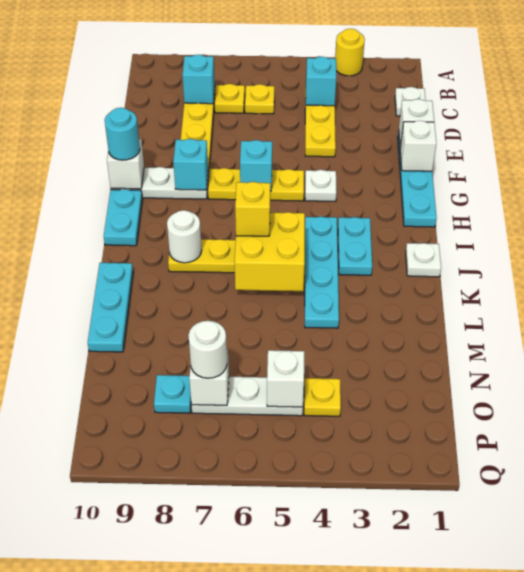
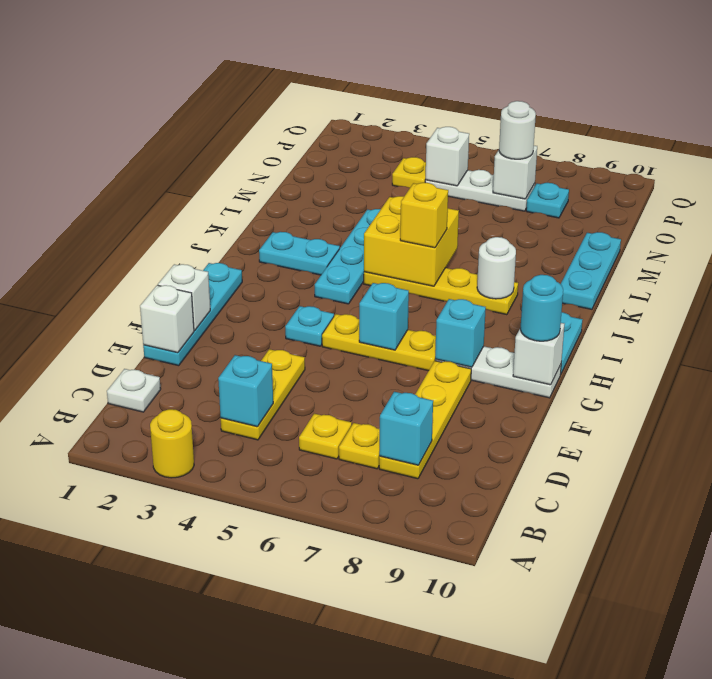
white plate G4 level 1 -> cyan plate G4 level 1
cyan plate I3:J3 level 1 -> cyan plate J2:J3 level 1
white plate J1 level 1 -> none

